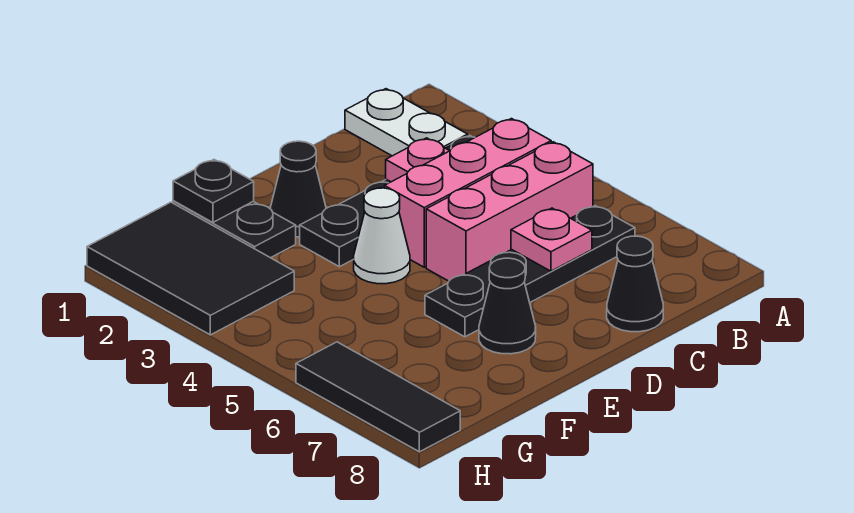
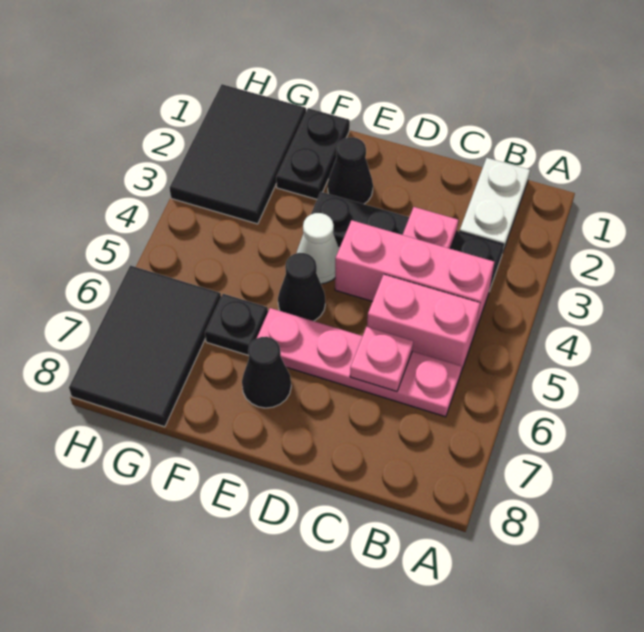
pink brick B5:D5 level 1 -> pink brick B5:C5 level 1
black plate B6:E6 level 1 -> pink plate B6:E6 level 1
black cone C8 level 1 -> black cone E5 level 1
black plate F1 level 2 -> black plate F6 level 1
black tile H6:H8 level 1 -> black tile G6:H8 level 1

